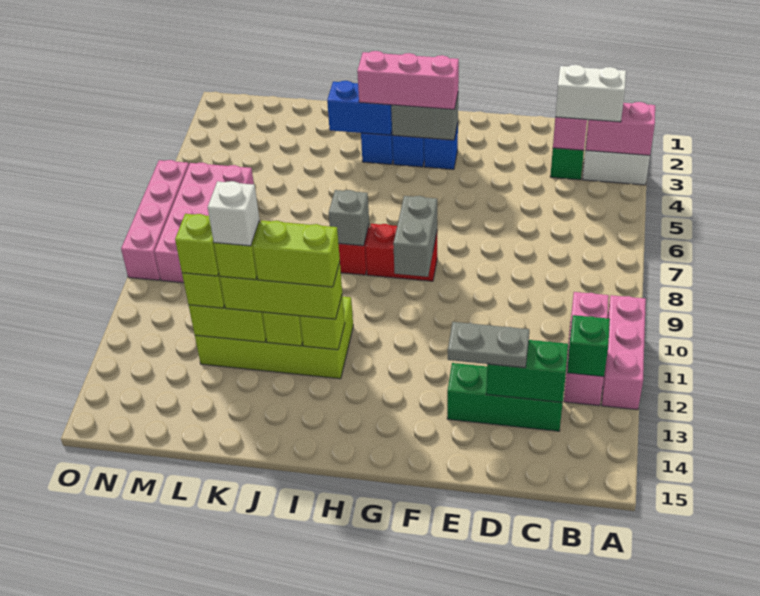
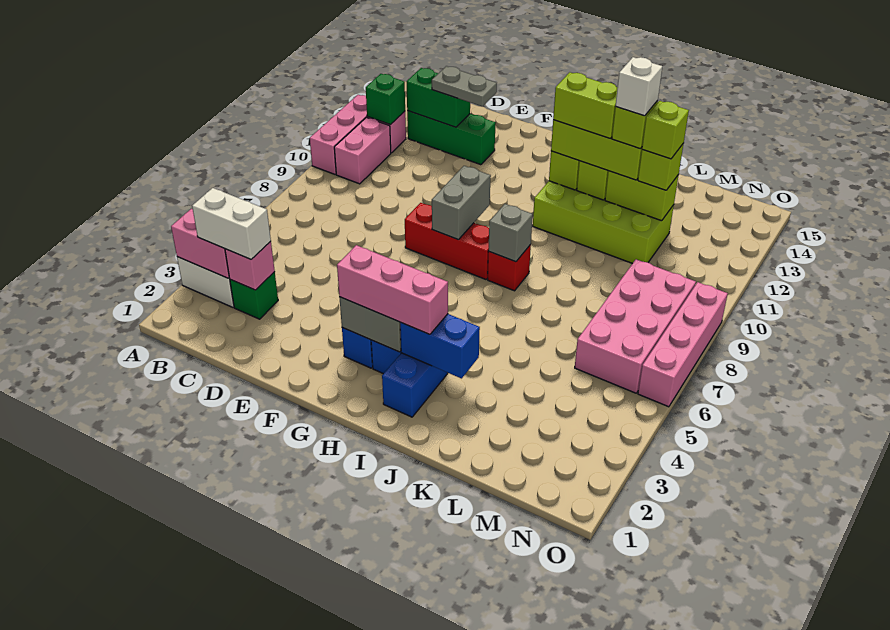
red brick G8:H8 level 1 -> red brick F8:H8 level 1

